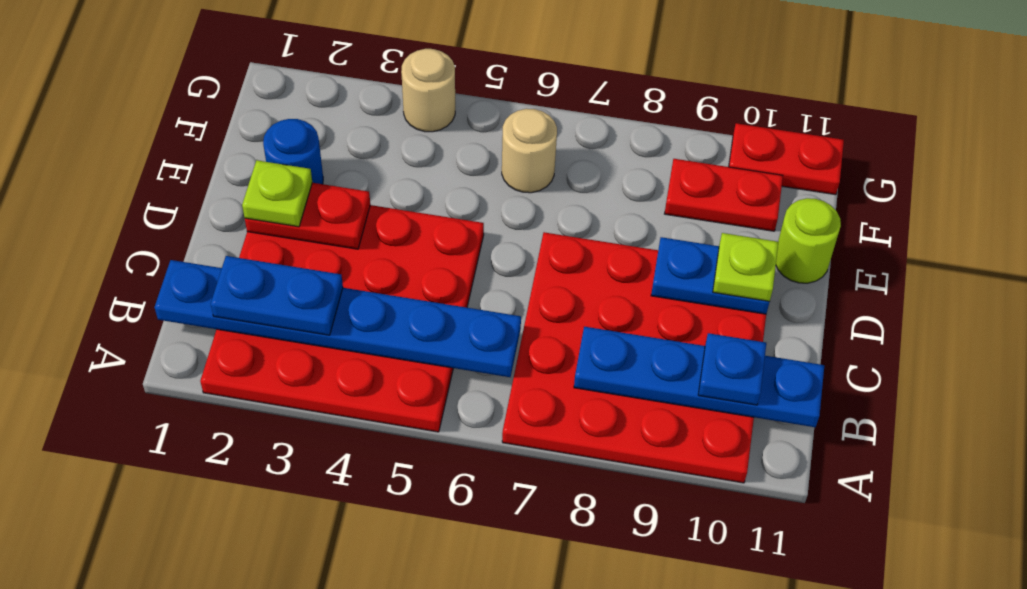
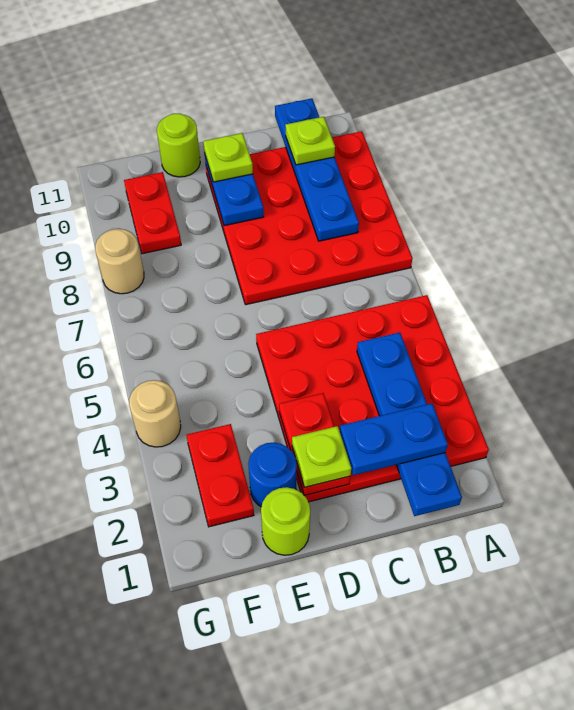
blue plate B1:B6 level 2 -> blue plate B1:B4 level 2
blue plate B2:B3 level 3 -> blue plate B2:C2 level 3
blue plate B10 level 3 -> lime plate B10 level 3
none -> lime round brick E1 level 1
tan round brick F6 level 1 -> tan round brick G8 level 1
red plate G10:G11 level 1 -> red plate F2:F3 level 1

